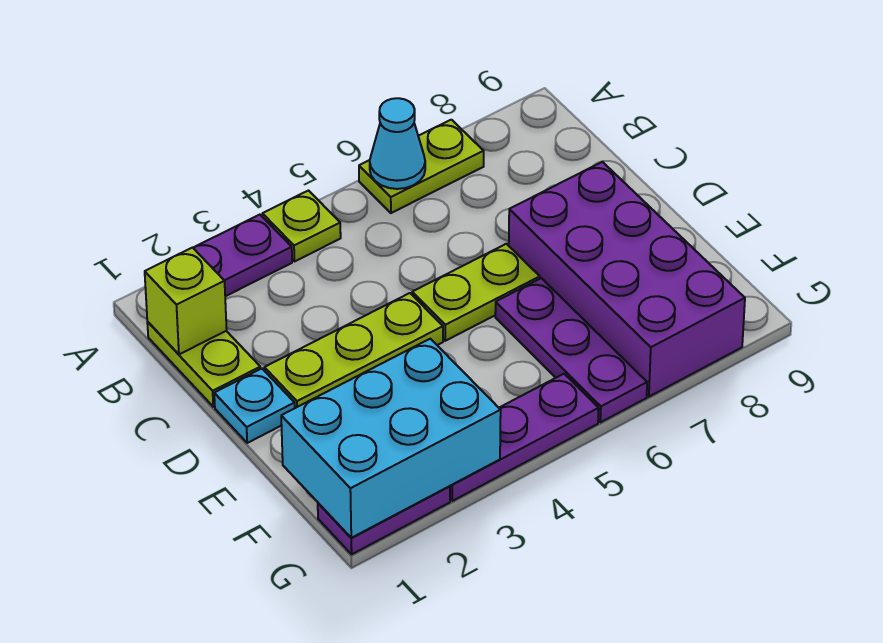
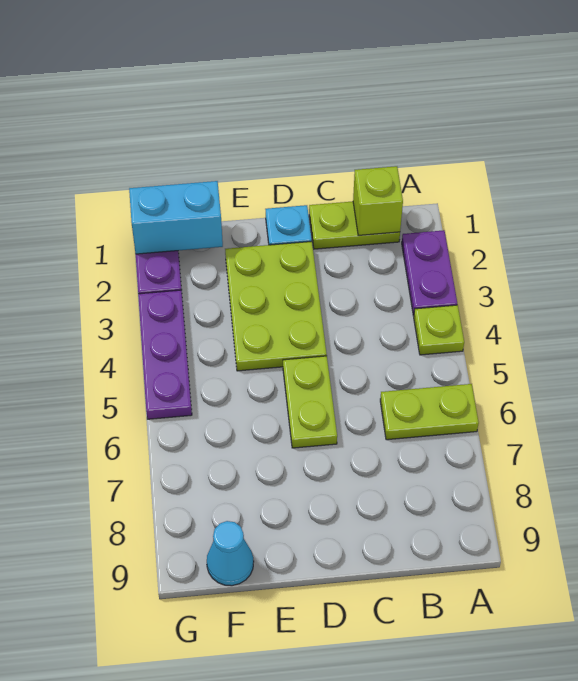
lime plate A6:A7 level 1 -> lime plate A6:B6 level 1
cyan cone A6 level 2 -> cyan cone F9 level 1
lime plate D2:D4 level 1 -> lime plate D2:E4 level 1
purple brick D7:G8 level 1 -> none
purple plate E6:G6 level 1 -> none
cyan brick F1:G3 level 2 -> cyan brick F1:G1 level 2

